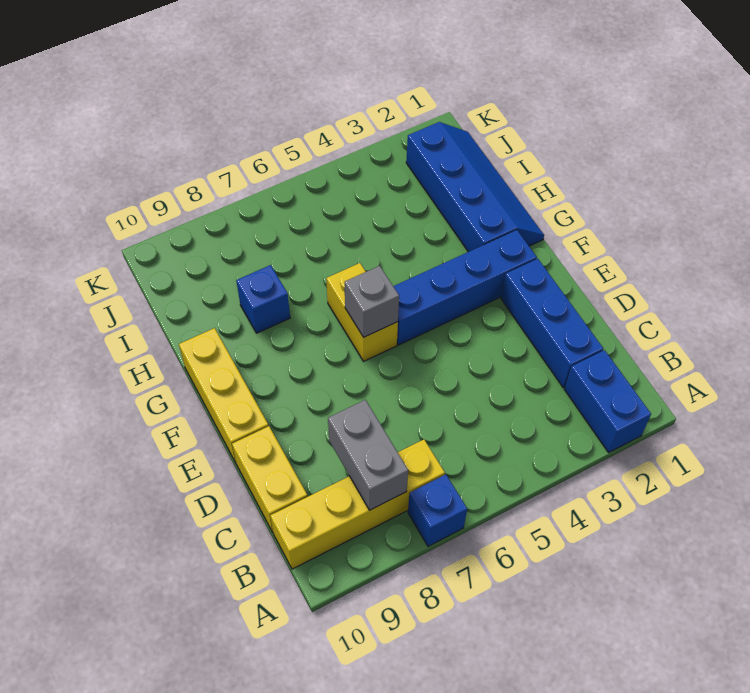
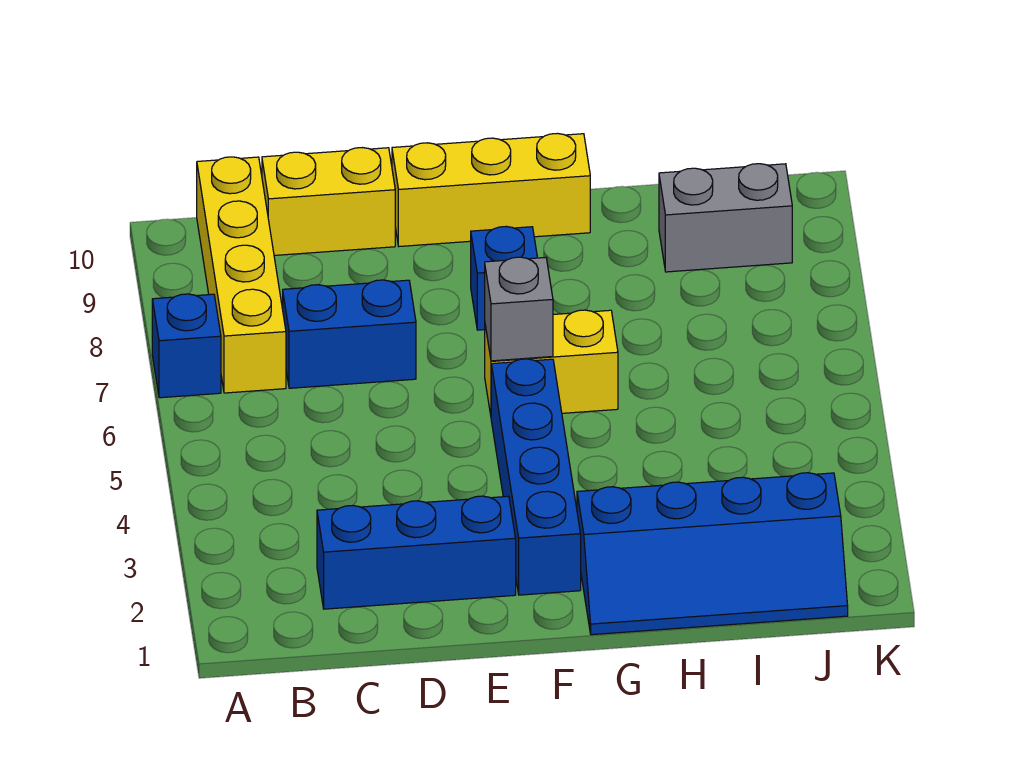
blue brick A2:B2 level 1 -> blue brick C7:D7 level 1
grey brick B8:C8 level 2 -> grey brick I9:J9 level 1
blue brick H8 level 1 -> blue brick F8 level 1

